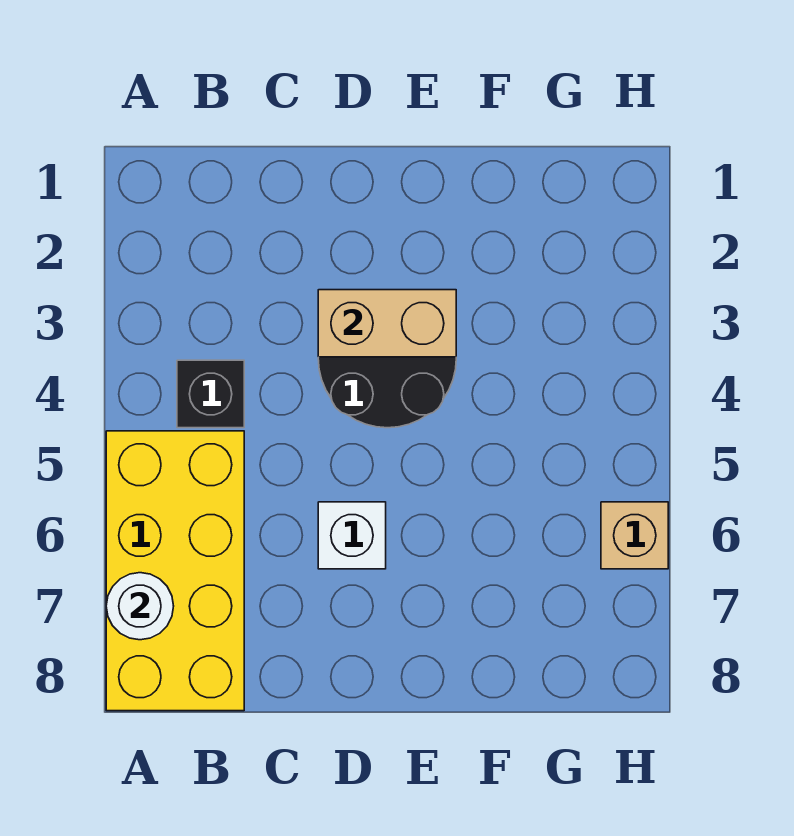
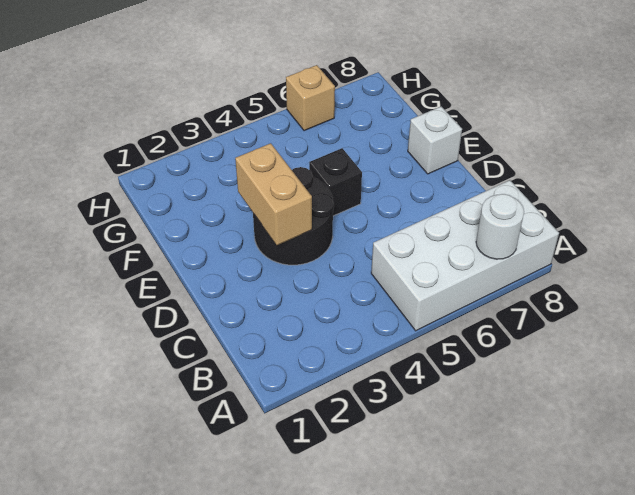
yellow brick A5:B8 level 1 -> white brick A5:B8 level 1
black brick B4 level 1 -> black brick E5 level 1
white brick D6 level 1 -> white brick E8 level 1

